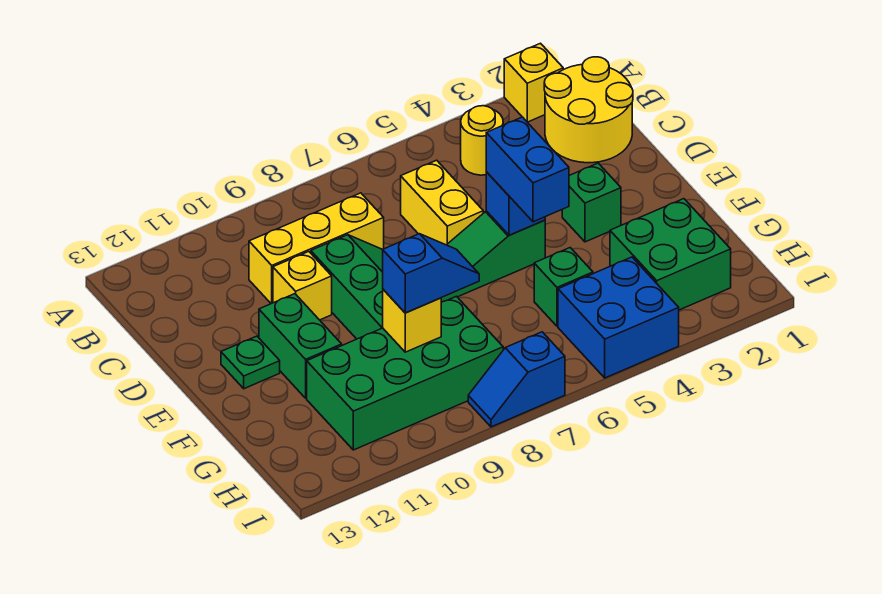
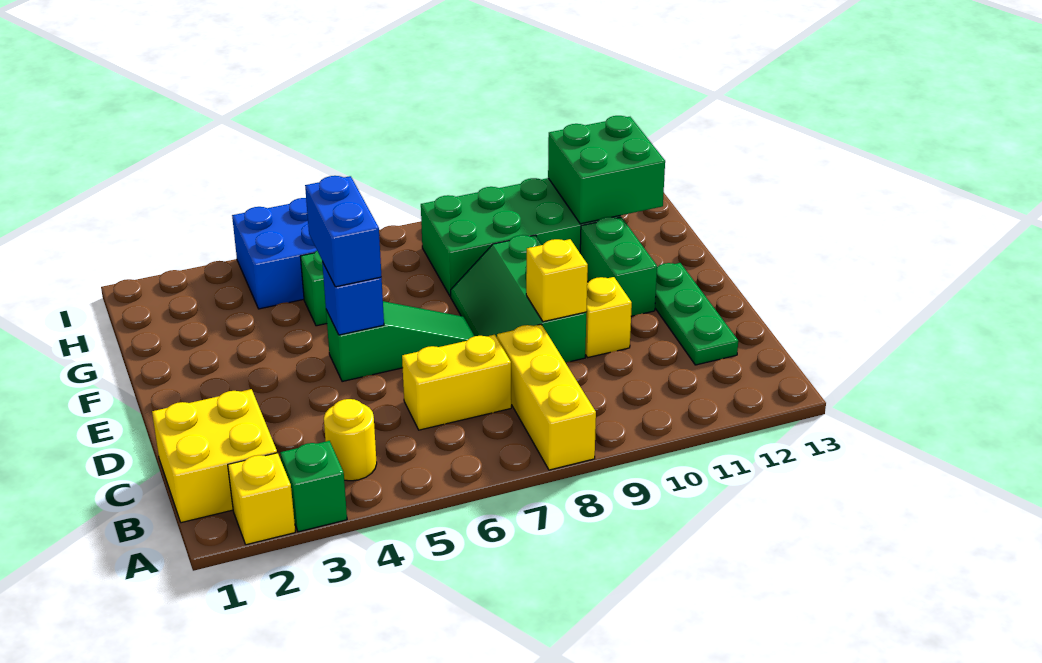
yellow round brick B1:C2 level 1 -> yellow brick B1:C2 level 1
yellow brick C6:D6 level 1 -> yellow brick C6:C7 level 1
yellow brick C8:C10 level 1 -> yellow brick A8:C8 level 1
green brick E3 level 1 -> green brick A3 level 1
green plate E12 level 1 -> green plate C12:E12 level 1
green brick G2:H3 level 1 -> green brick G11:H12 level 2
blue slope G8:G9 level 3 top 9 -> none
yellow brick G9 level 2 -> yellow brick D9 level 2
blue slope I7:I8 level 1 top 7 -> none

